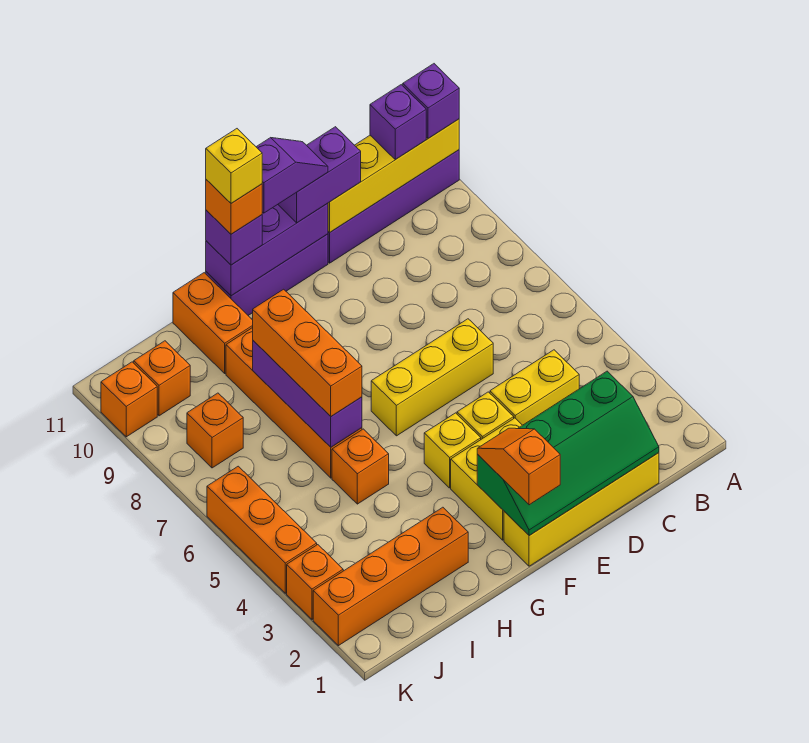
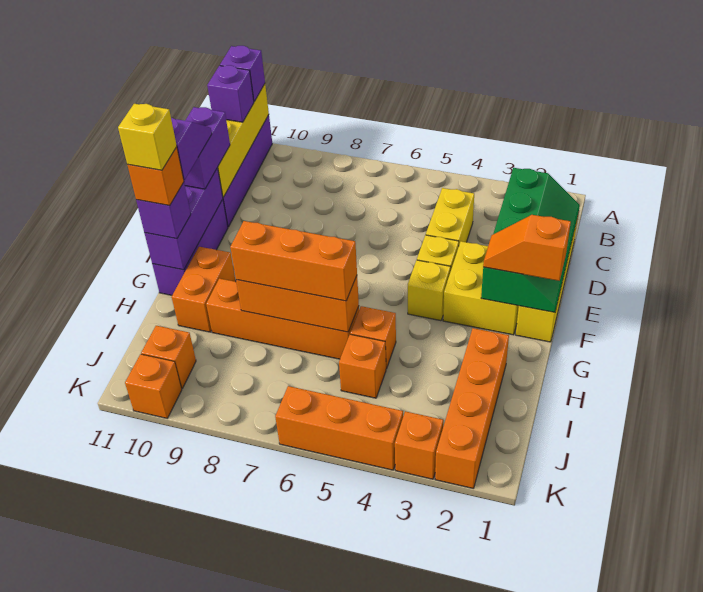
yellow brick D6:F6 level 1 -> none
purple brick H6:H8 level 2 -> orange brick H6:H8 level 2
orange brick H10:H11 level 1 -> orange brick G10:H10 level 1
orange brick J8 level 1 -> orange brick I5 level 1

